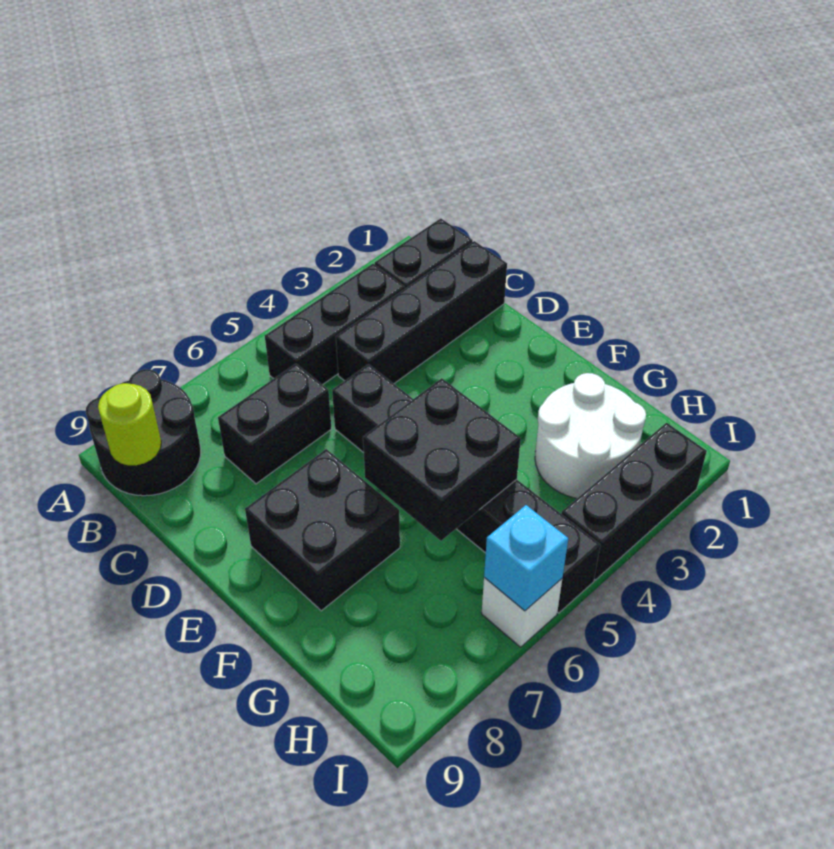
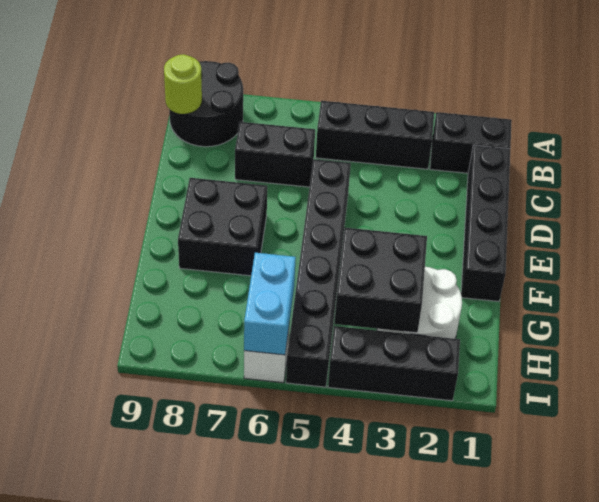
black brick C1:C4 level 1 -> black brick C1:F1 level 1
black brick F5:G6 level 2 -> black brick G3:H4 level 2
cyan brick I6 level 2 -> cyan brick H6:I6 level 2

